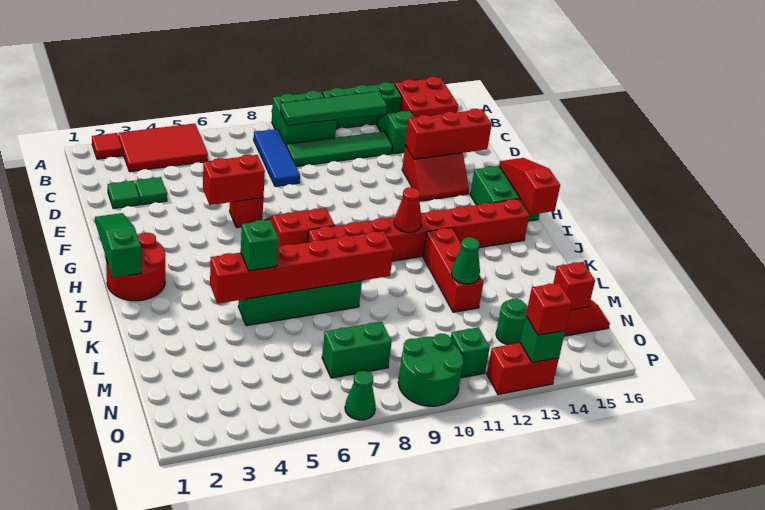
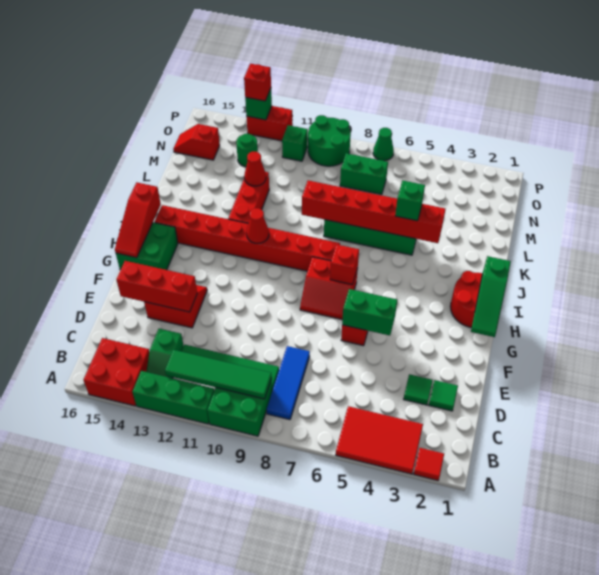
red brick F5:F6 level 2 -> green brick F5:F6 level 2
green cone L12 level 2 -> red cone L12 level 2
red brick N15 level 2 -> red brick H7 level 2

